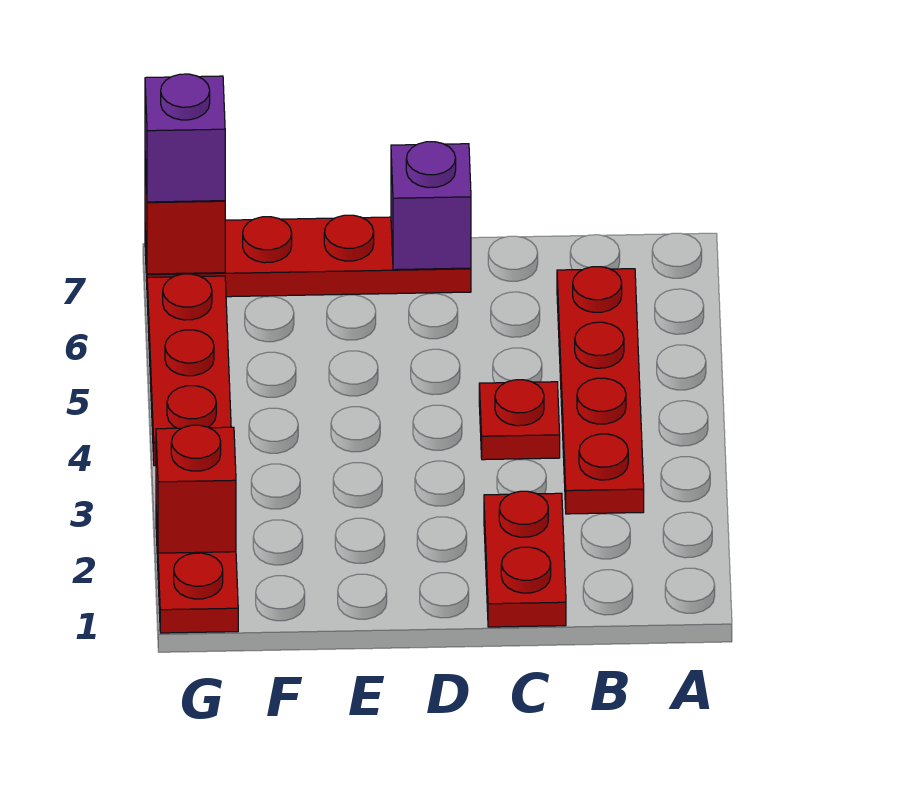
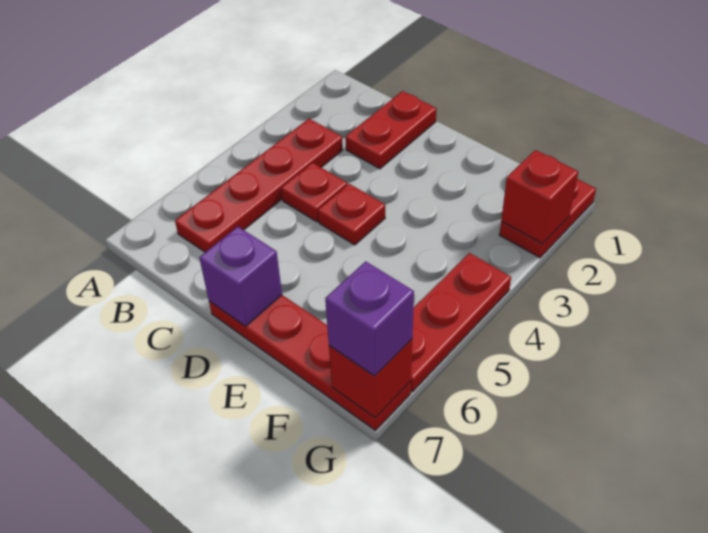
none -> red plate D4 level 1

